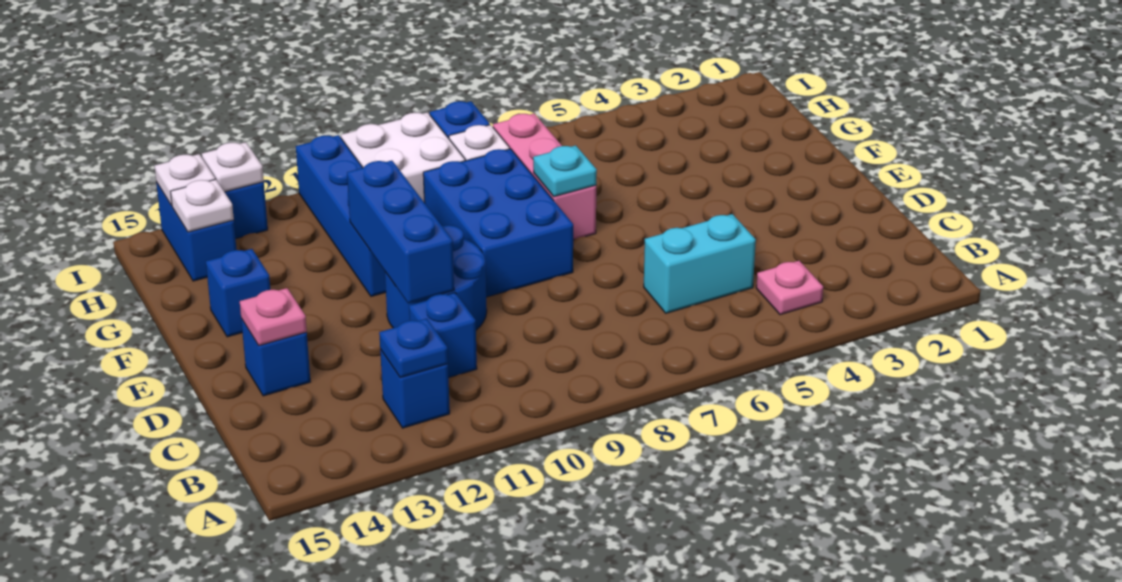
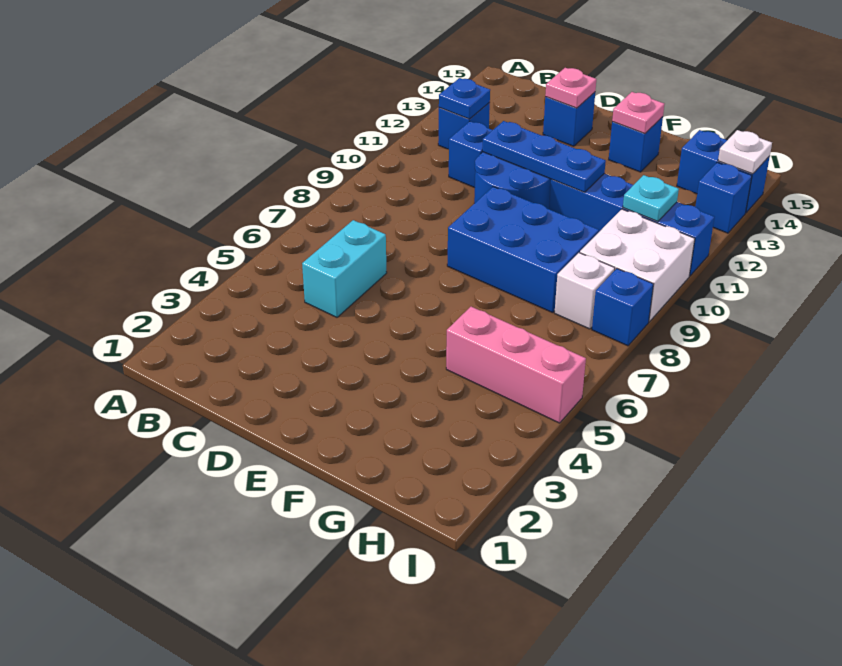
pink plate B4 level 1 -> pink plate F14 level 2
blue brick D11:F11 level 2 -> blue plate D11:F11 level 2
pink brick F7:H7 level 1 -> pink brick G5:I5 level 1
cyan plate F7 level 2 -> cyan plate H11 level 2
white plate H14 level 2 -> none
white plate I13 level 2 -> none

